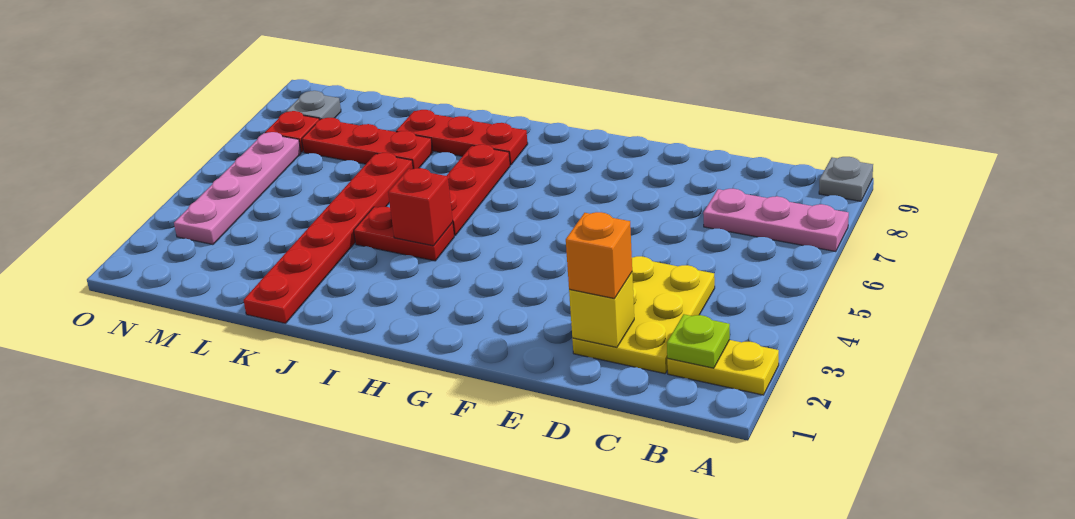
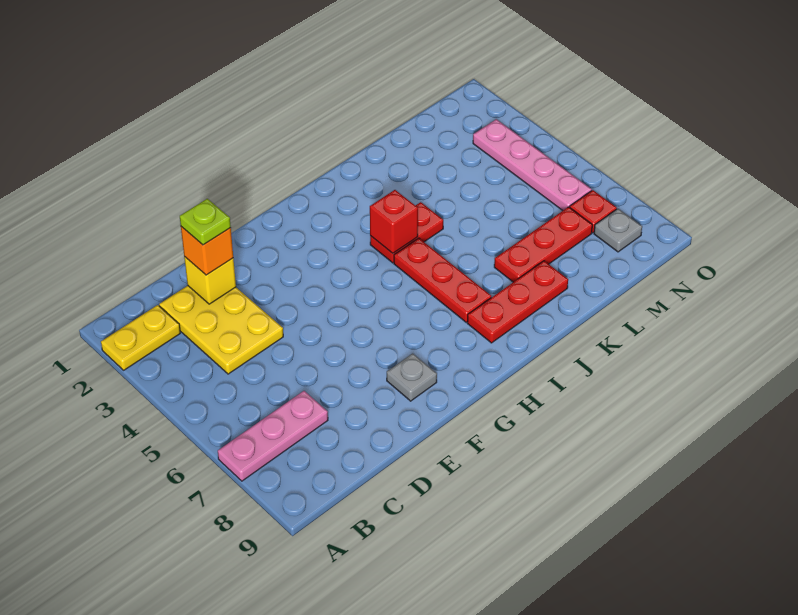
grey plate A9 level 1 -> grey plate F8 level 1
lime plate B2 level 2 -> lime plate D2 level 4
red plate K1:K6 level 1 -> none

